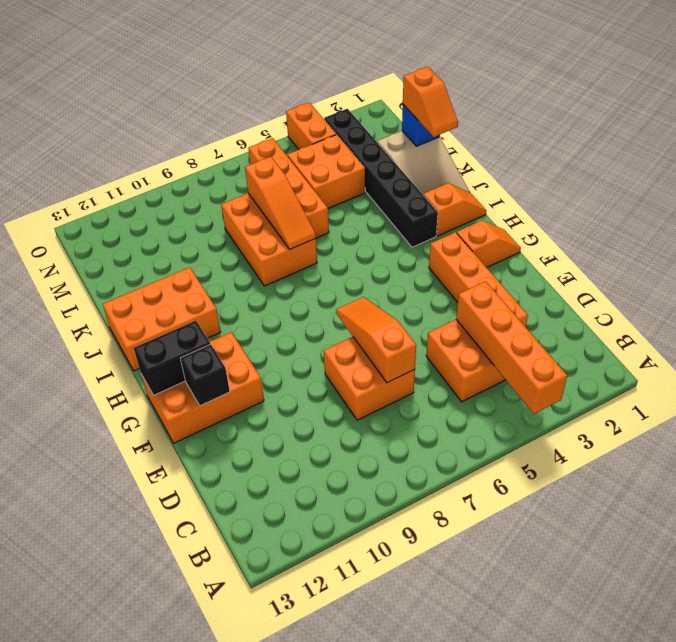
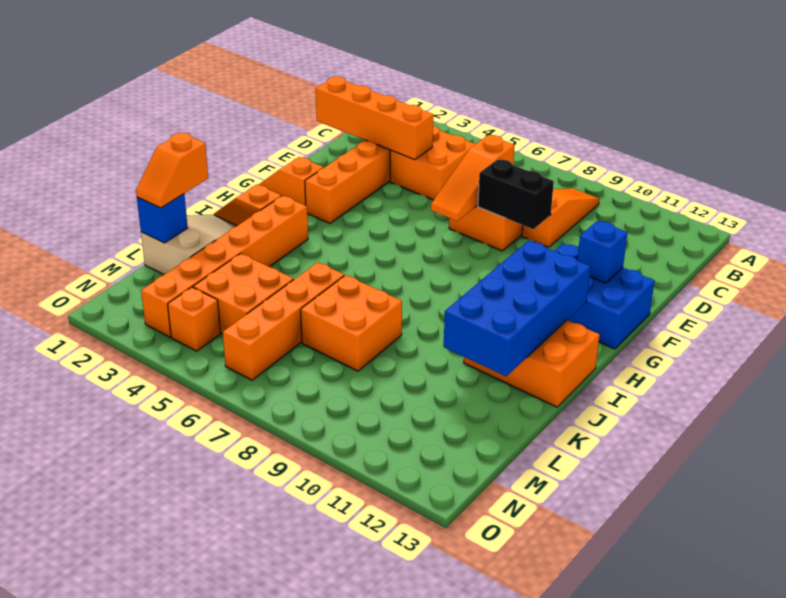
orange brick A4:D4 level 2 -> orange brick D1:D4 level 2
orange brick F11:G13 level 1 -> blue brick F11:G13 level 1
black brick F12 level 2 -> blue brick F12 level 2
black brick G12:G13 level 2 -> black brick E8:E9 level 2
none -> blue brick H11:K12 level 2
black brick I3:N3 level 1 -> orange brick I3:N3 level 1
orange brick J7:L8 level 1 -> orange brick K7:L8 level 1
orange slope J7:L7 level 2 top L -> orange slope B9:D9 level 1 top D
orange slope K1:L1 level 3 top L -> orange slope K1:L1 level 3 top K
orange brick N4:O4 level 1 -> orange brick N4 level 1

